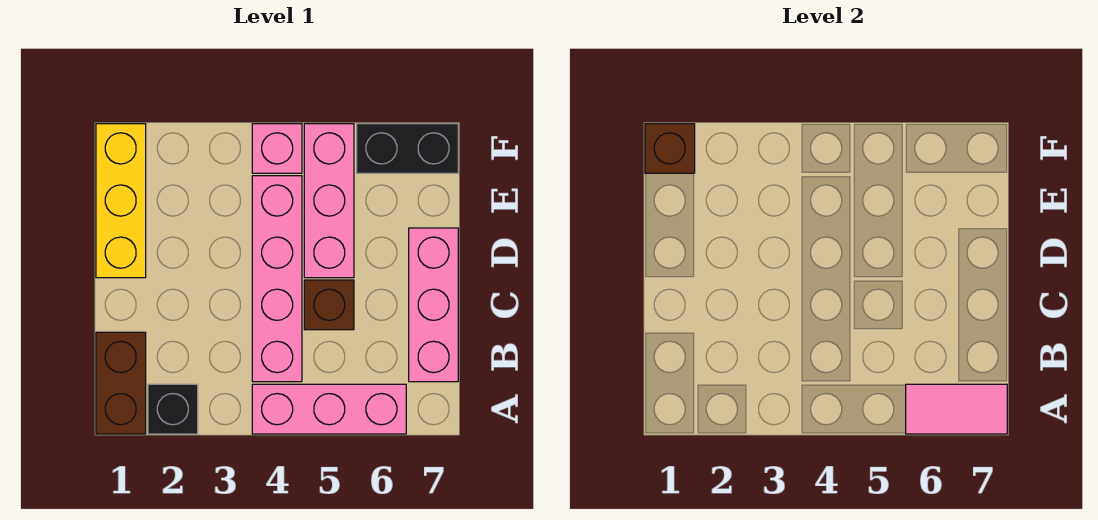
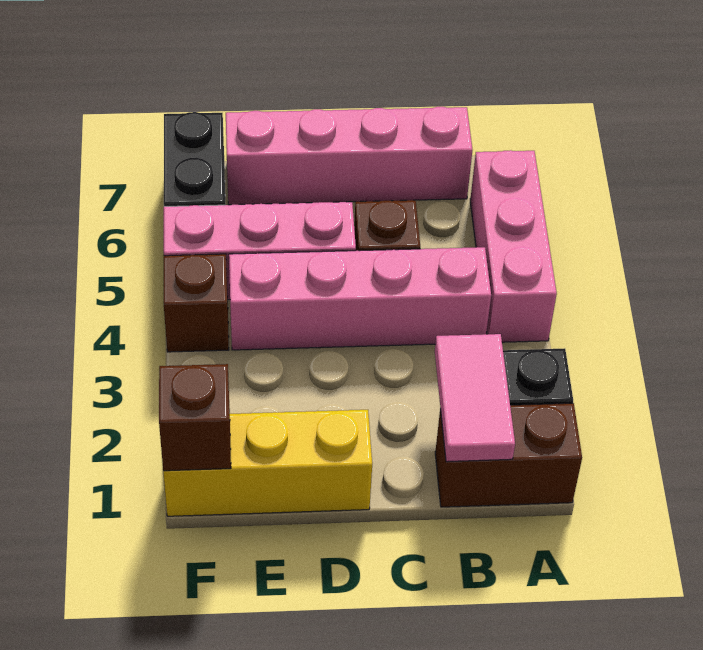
pink tile A6:A7 level 2 -> pink tile B1:B2 level 2
pink brick B7:D7 level 1 -> pink brick B7:E7 level 1
pink brick F4 level 1 -> brown brick F4 level 1

